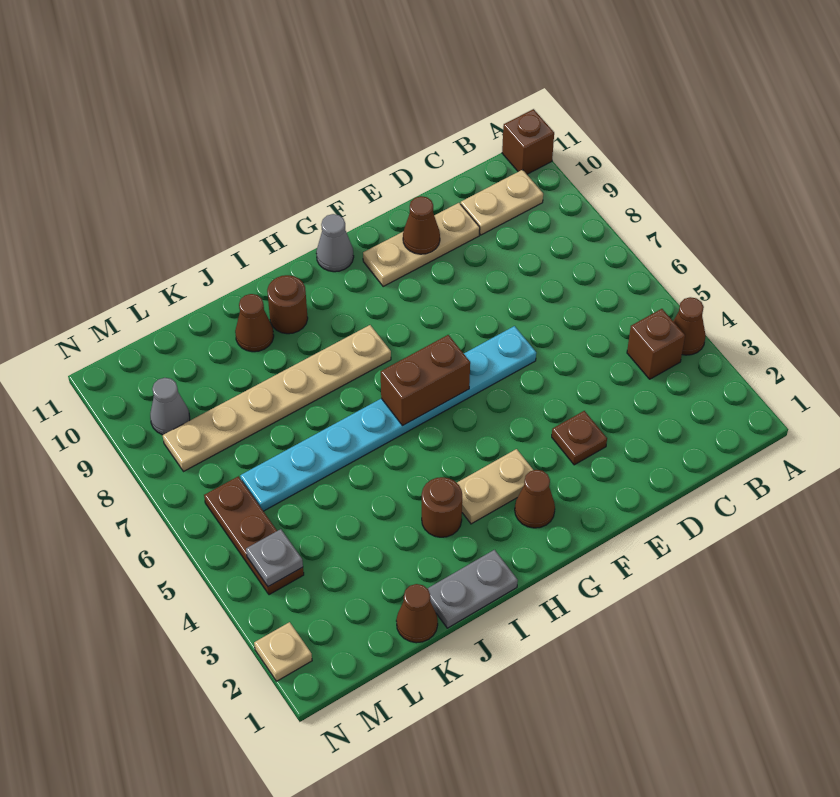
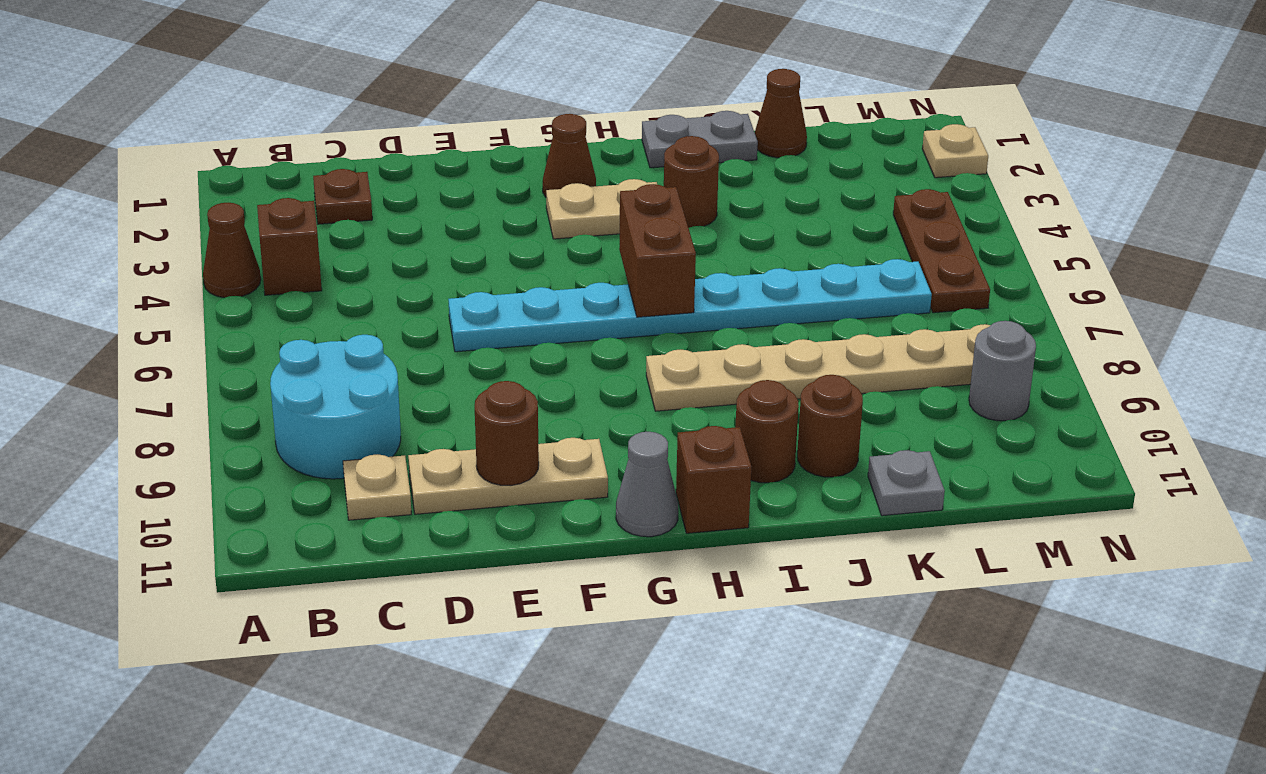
brown brick A11 level 1 -> brown brick H11 level 1
none -> cyan round brick B8:C9 level 1
tan plate B10:C10 level 1 -> tan plate C10 level 1
brown plate E3 level 1 -> brown plate C2 level 1
brown cone E10 level 2 -> brown round brick E10 level 2
brown brick G6:H6 level 2 -> brown brick H5:H6 level 2
brown cone J10 level 1 -> brown round brick J10 level 1
grey plate M4 level 2 -> grey plate K11 level 1
grey cone M9 level 1 -> grey round brick M9 level 1

